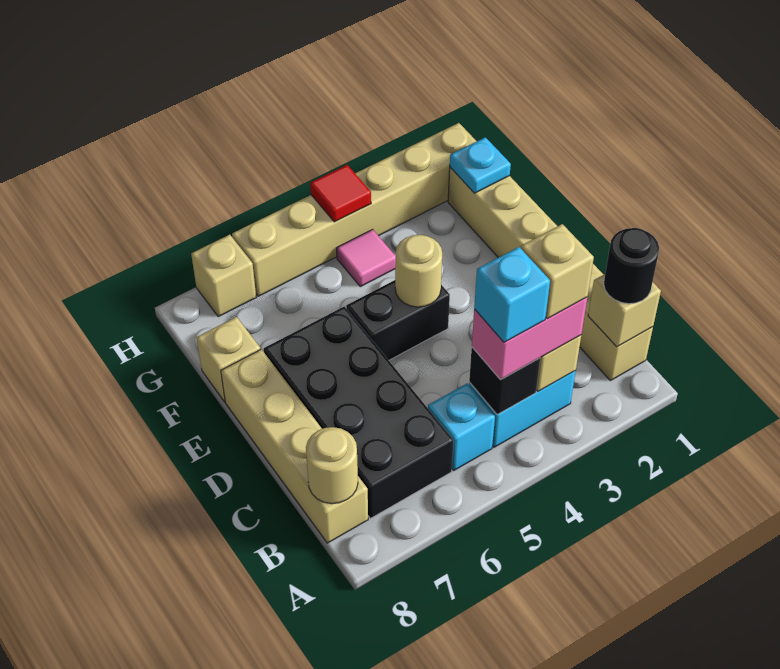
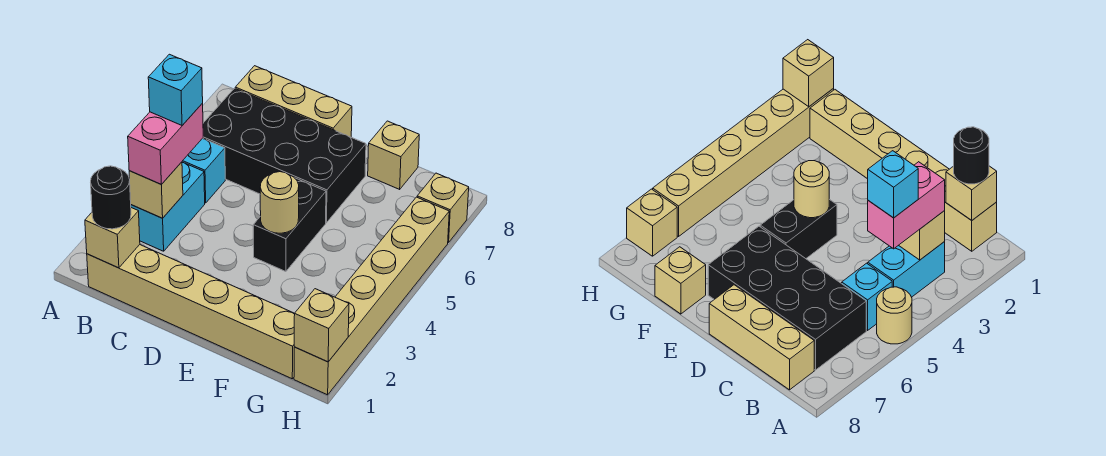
tan brick B3 level 4 -> tan brick H1 level 2
black brick B4 level 2 -> none
tan brick B8:E8 level 1 -> tan brick B8:D8 level 1
tan round brick B8 level 2 -> tan round brick A5 level 1
cyan plate G1 level 2 -> none
pink tile G4 level 1 -> none
red tile H4 level 2 -> none

